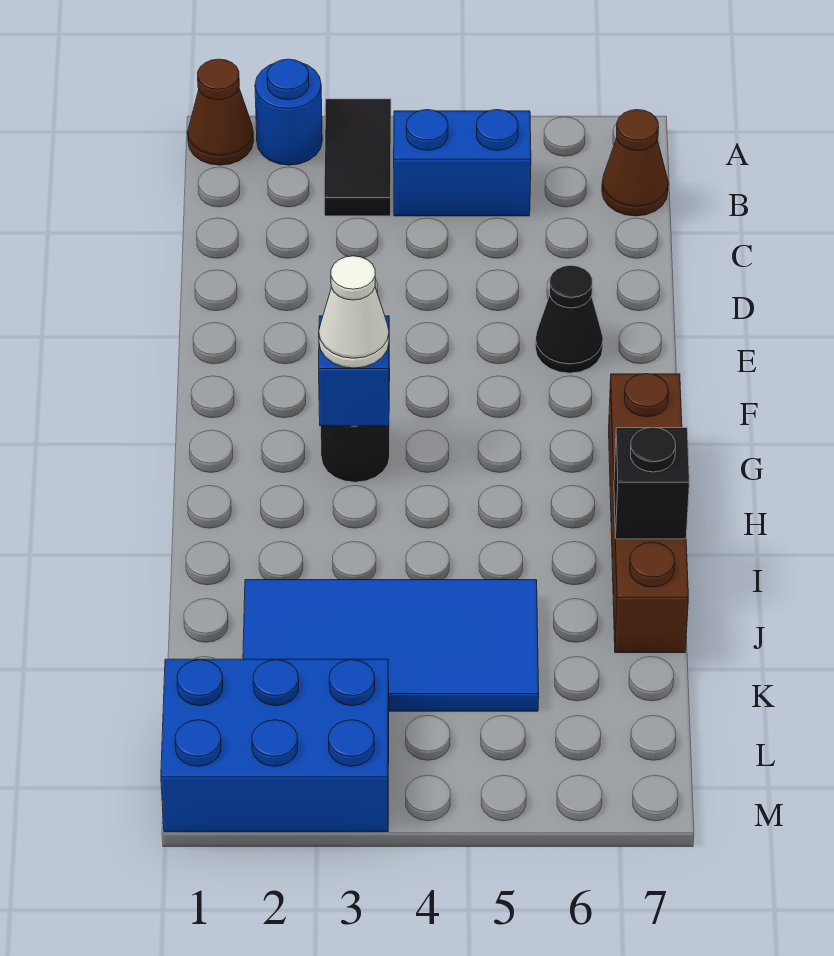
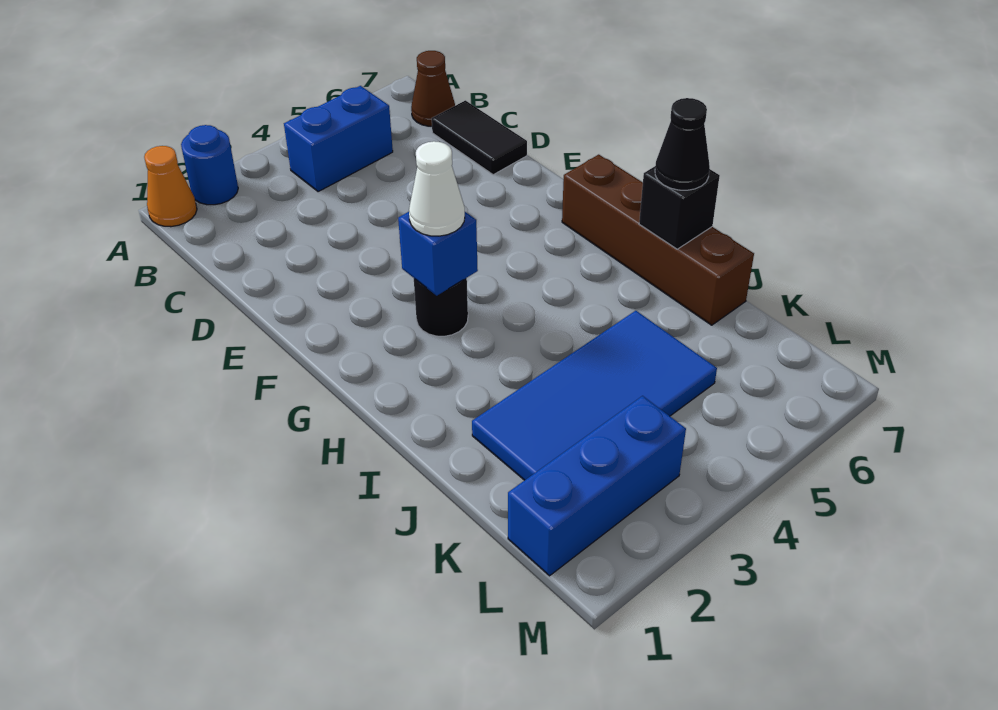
brown cone A1 level 1 -> orange cone A1 level 1
black tile A3:B3 level 1 -> black tile C7:D7 level 1
black cone E6 level 1 -> black cone I7 level 3
blue brick L1:M3 level 1 -> blue brick L1:L3 level 1

